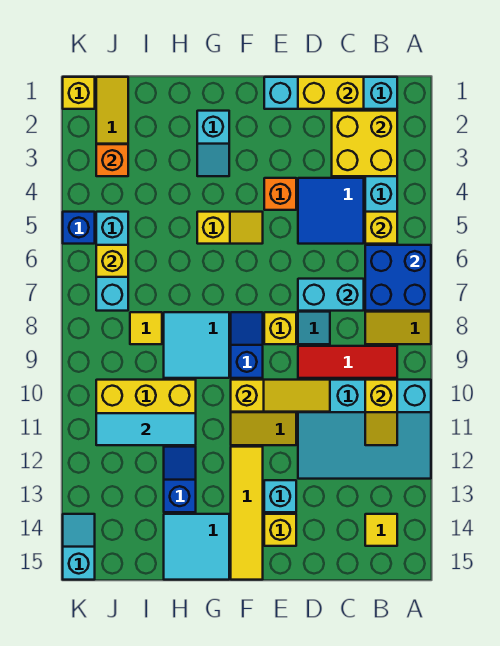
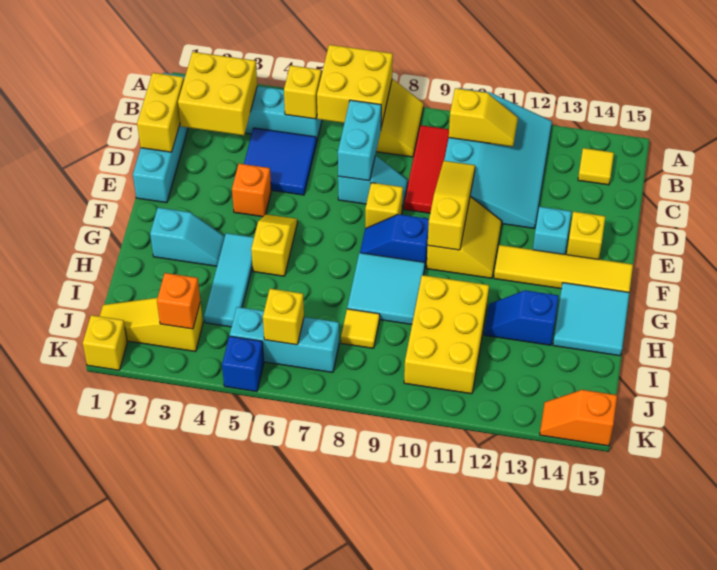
blue brick A6:B7 level 2 -> yellow brick A6:B7 level 2
cyan tile H11:J11 level 2 -> cyan tile G4:I4 level 1
cyan slope K14:K15 level 1 top 15 -> orange slope K14:K15 level 1 top 15

